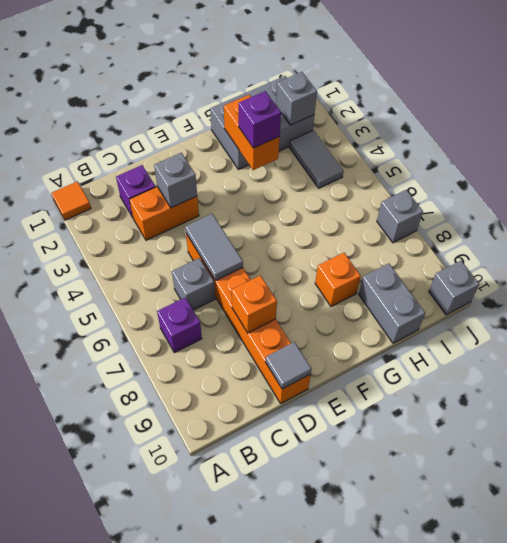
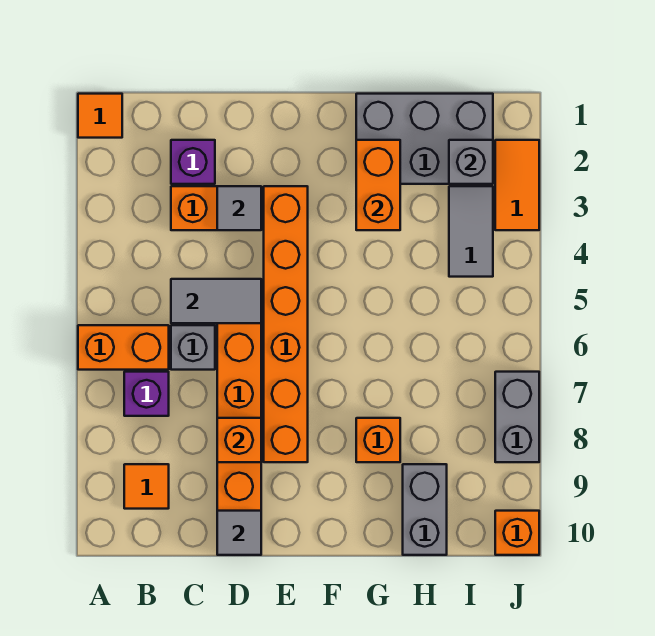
none -> orange brick A6:B6 level 1
none -> orange tile B9 level 1
grey brick D3 level 2 -> grey tile D3 level 2
grey tile D5:D6 level 2 -> grey tile C5:D5 level 2
none -> orange brick E3:E8 level 1
purple brick G3 level 3 -> none
none -> orange tile J2:J3 level 1
grey brick J7 level 1 -> grey brick J7:J8 level 1
grey brick J10 level 1 -> orange brick J10 level 1

